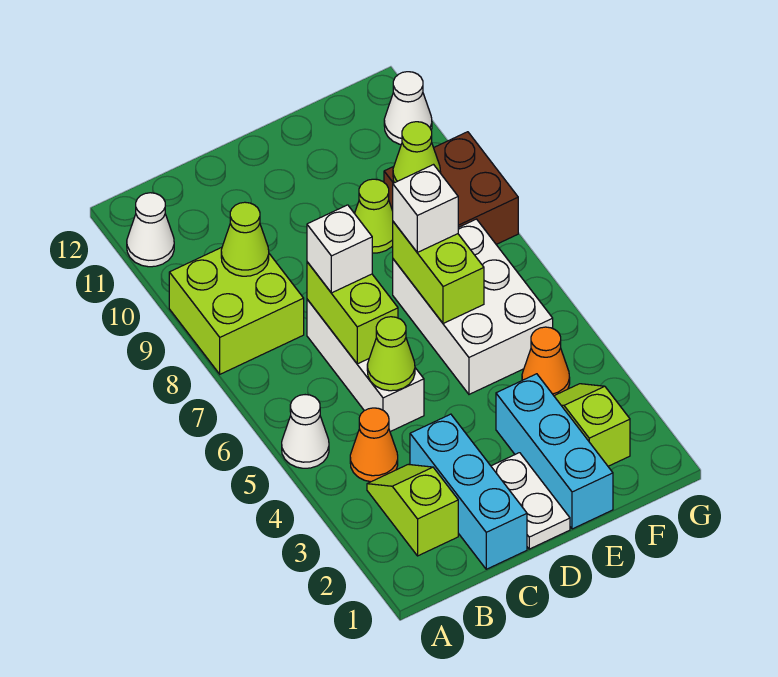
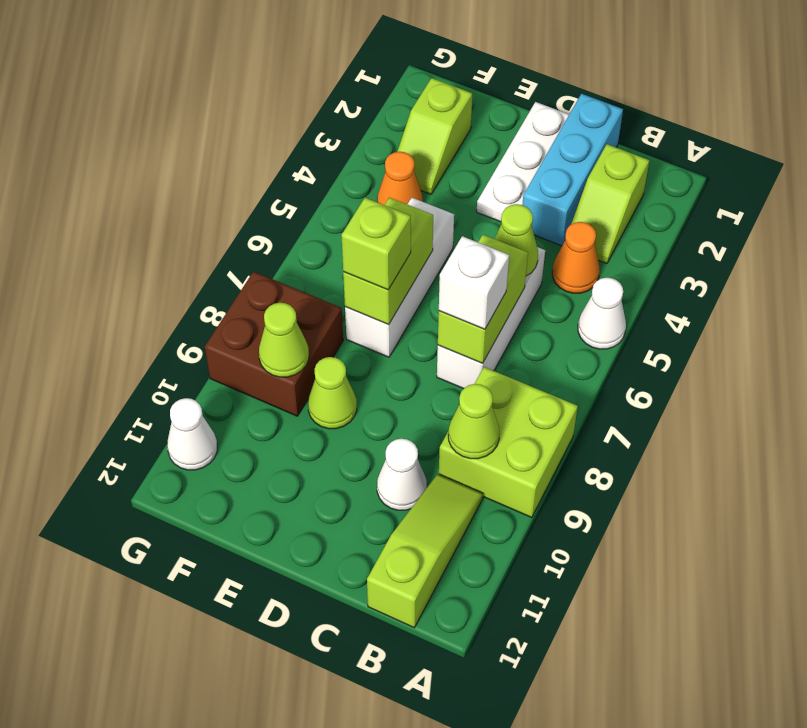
white cone A11 level 1 -> white cone C10 level 1
none -> lime slope B10:B12 level 1 top 12
white plate D1:D2 level 1 -> white plate D1:D3 level 1
cyan brick E1:E3 level 1 -> none
white brick E5:F7 level 1 -> white brick E5:E7 level 1
white brick E7 level 3 -> lime brick E7 level 3

